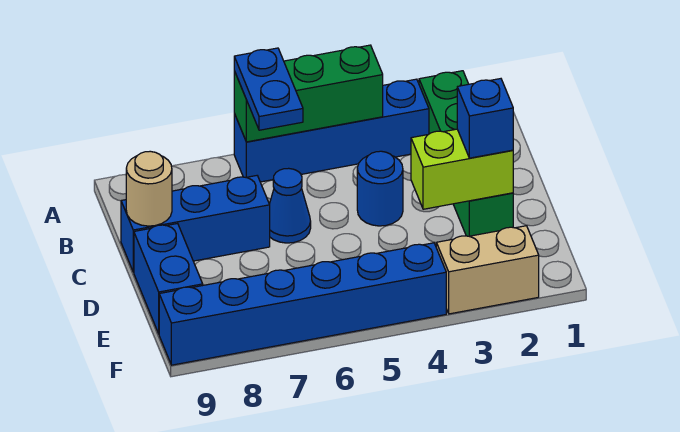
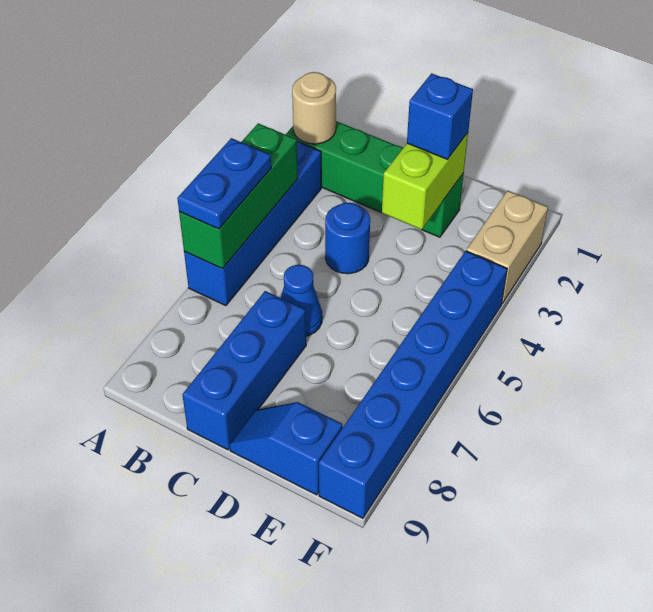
blue plate A6:B6 level 3 -> blue plate A5:A6 level 3
tan round brick C9 level 2 -> tan round brick A2 level 2
blue brick D9:E9 level 1 -> blue slope D9:E9 level 1 top E

